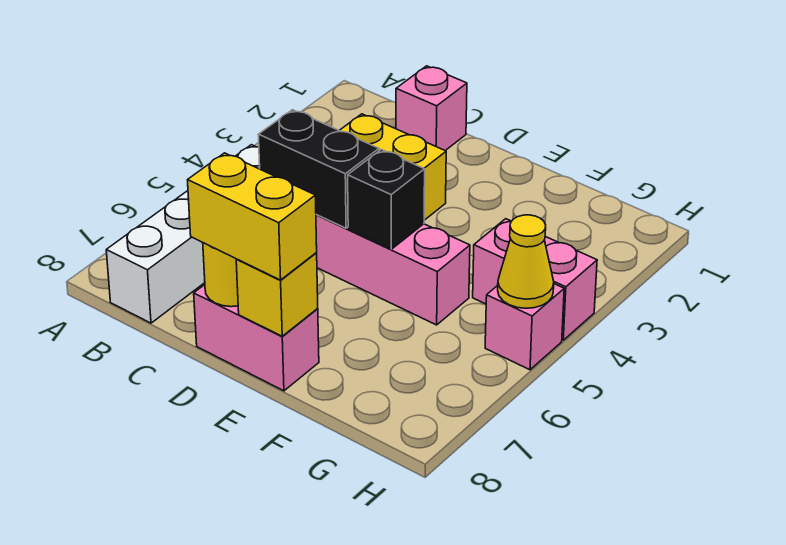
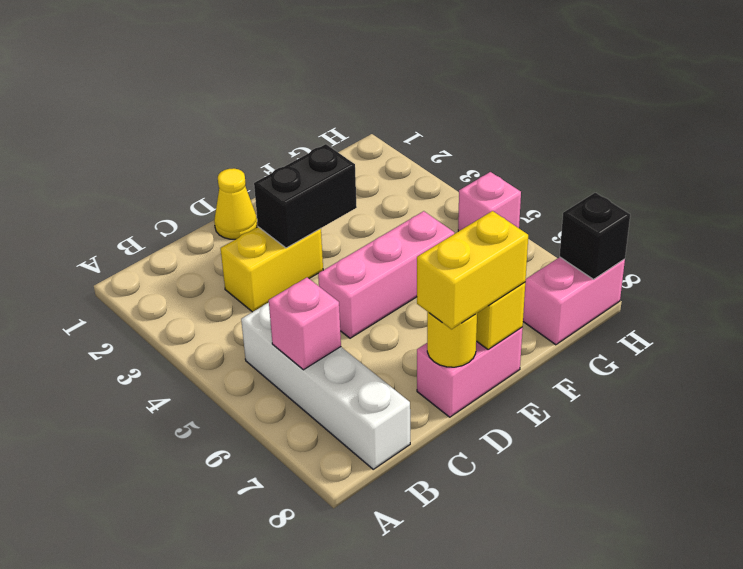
pink brick C1 level 1 -> pink brick B6 level 2
black brick C5:D5 level 2 -> black brick D3:E3 level 2
black brick E5 level 2 -> black brick H8 level 2
pink brick G4:H4 level 1 -> pink brick G8:H8 level 1
yellow cone H5 level 2 -> yellow cone D1 level 1

